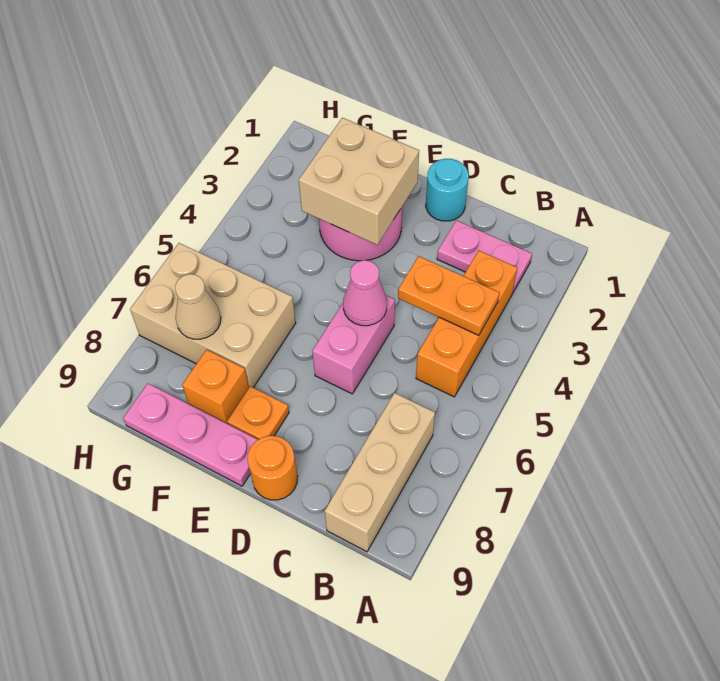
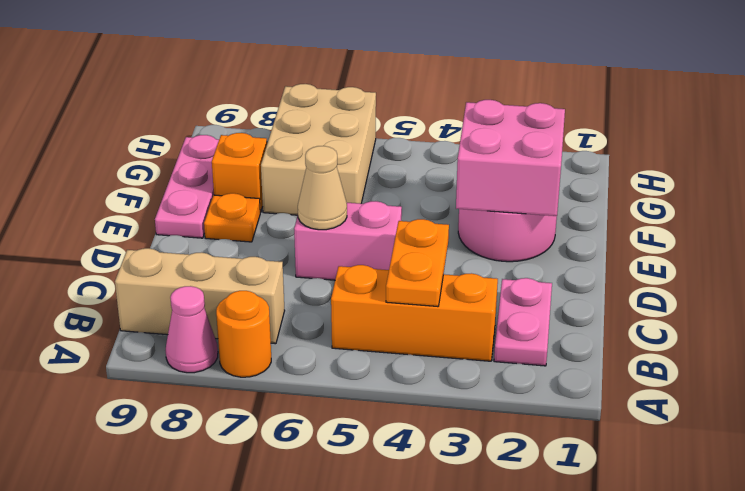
cyan round brick D1 level 1 -> none
pink cone D5 level 2 -> pink cone A8 level 1
orange round brick D9 level 1 -> orange round brick A7 level 1
tan brick E2:F3 level 2 -> pink brick E2:F3 level 2
tan cone G7 level 2 -> tan cone D6 level 2

